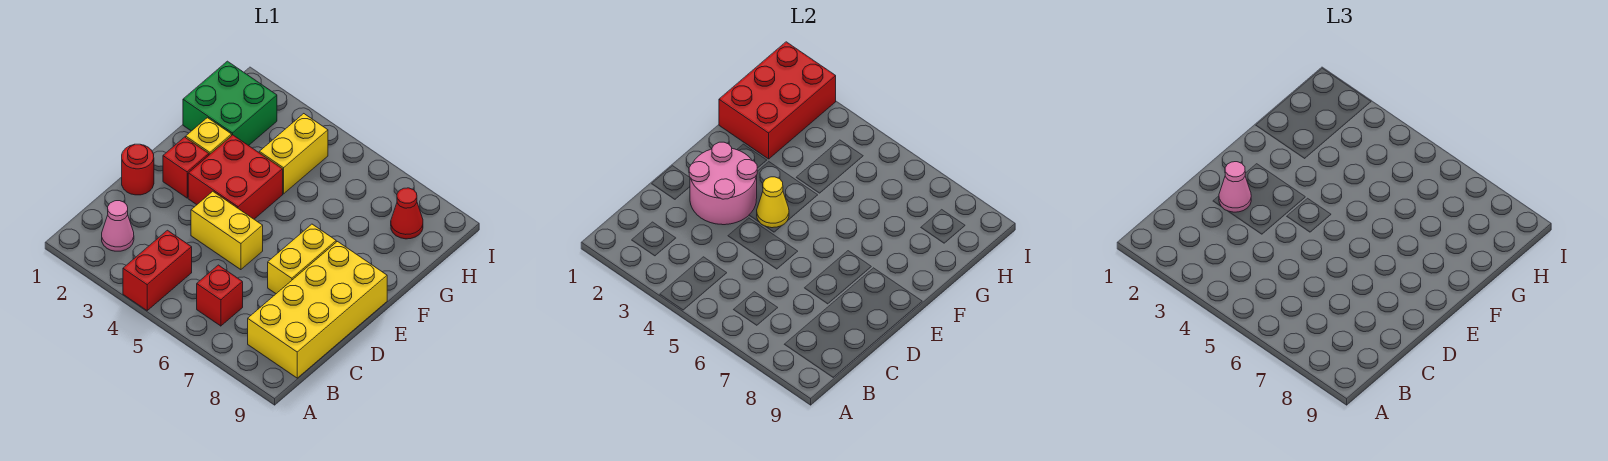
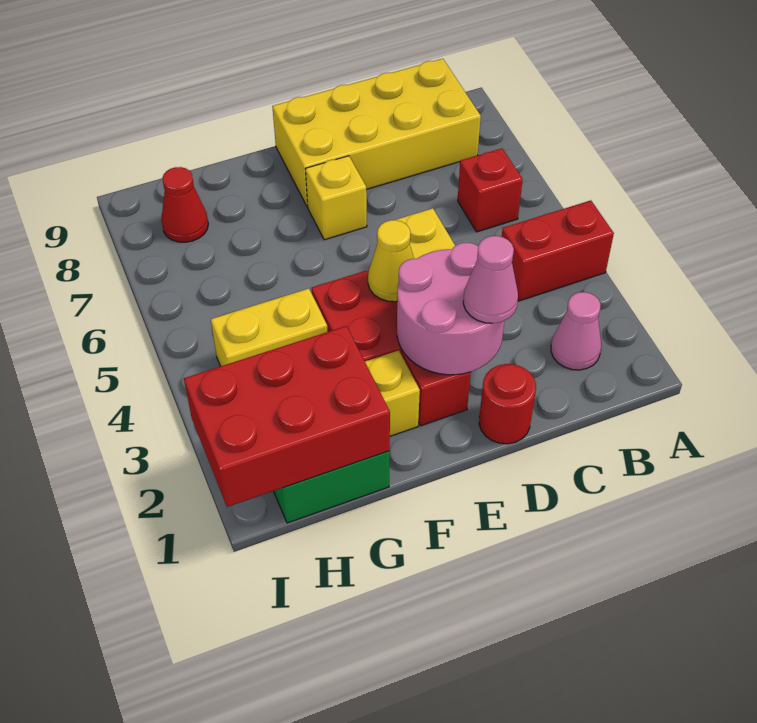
yellow brick D7:E7 level 1 -> yellow brick E7 level 1

